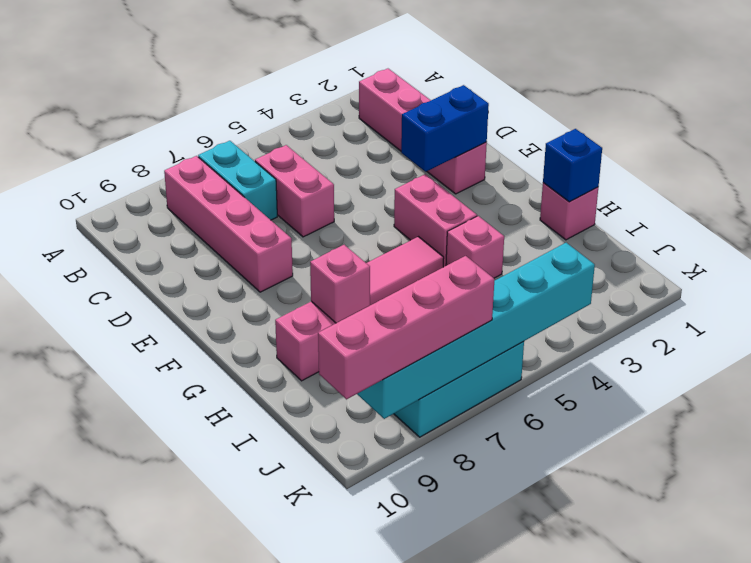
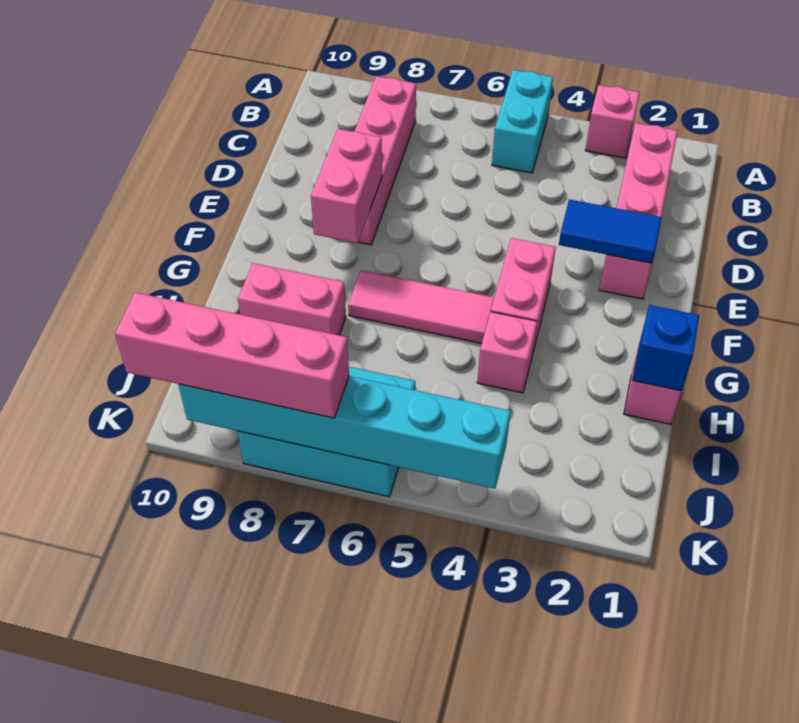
cyan brick B7:C7 level 1 -> cyan brick A5:B5 level 1
pink brick C6:D6 level 1 -> pink brick E8:F8 level 2
blue brick E2:E3 level 2 -> blue tile E2:E3 level 2
pink brick H8 level 2 -> pink brick A3 level 1

